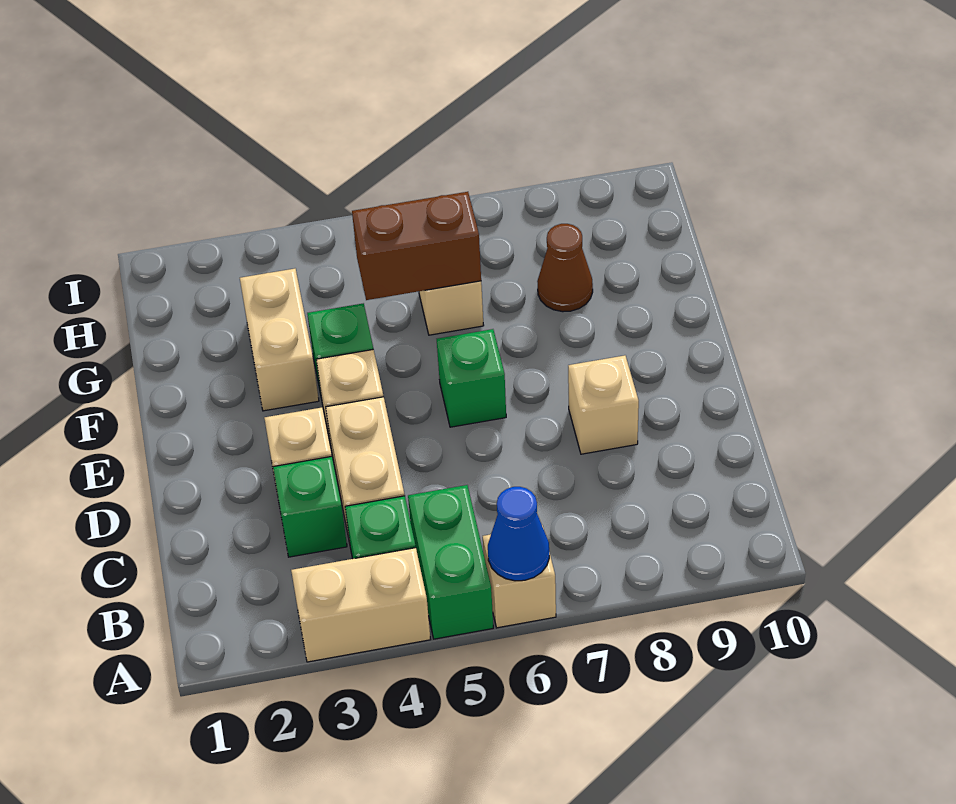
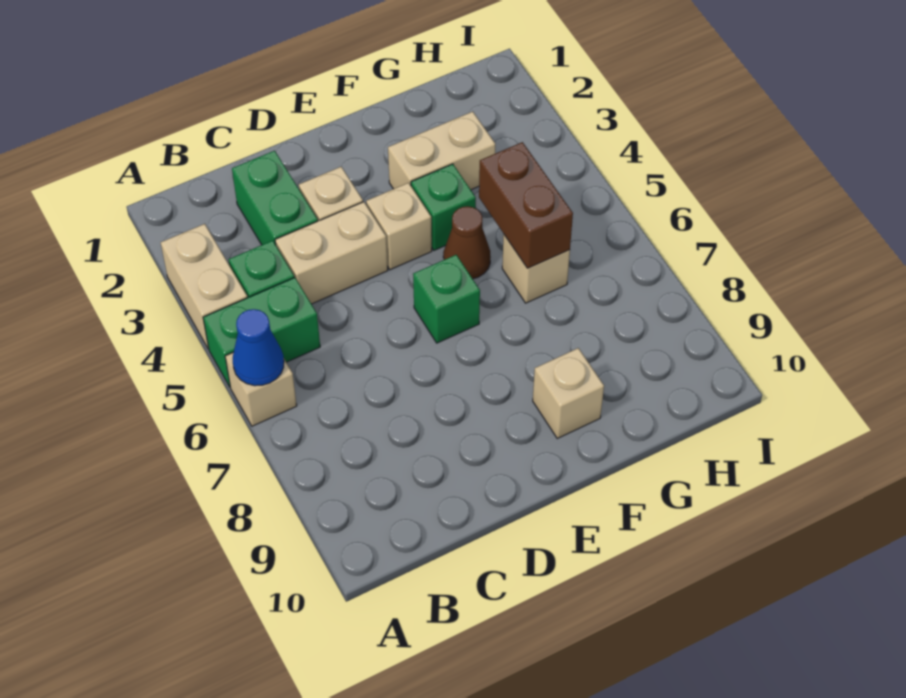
green brick C3 level 1 -> green brick C2:C3 level 1
tan brick D8 level 1 -> tan brick F9 level 1
brown cone G8 level 1 -> brown cone F5 level 1

